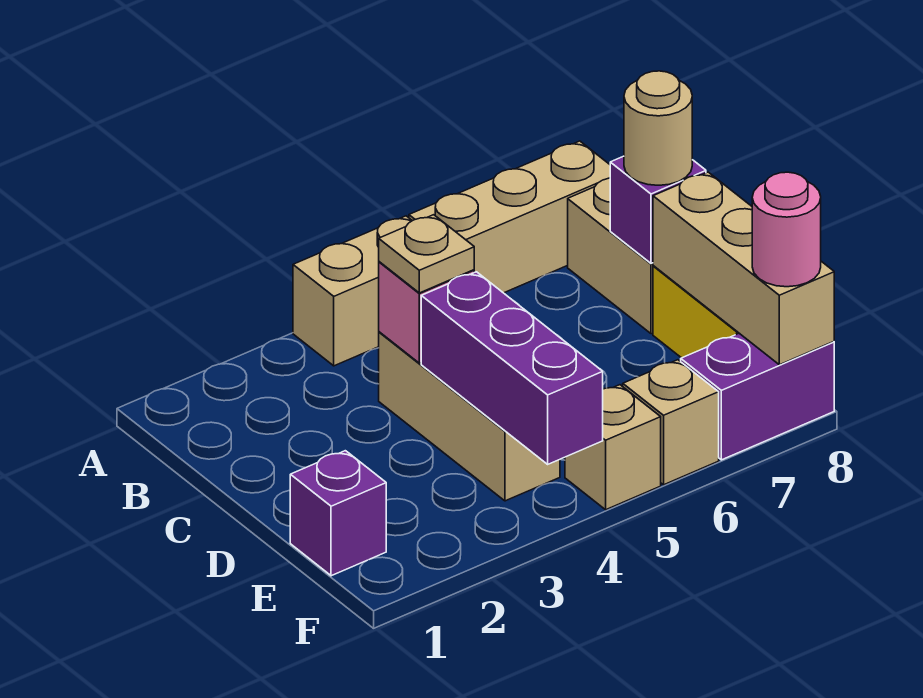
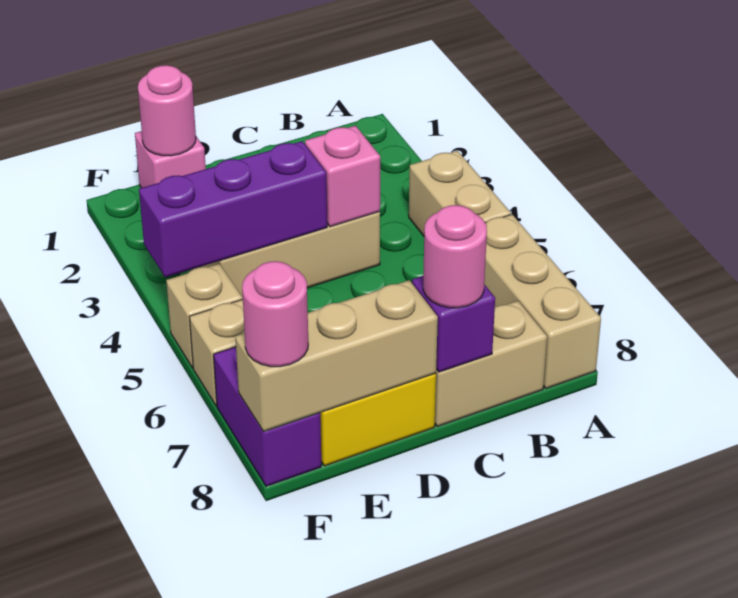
tan plate C4 level 3 -> none
tan round brick C8 level 3 -> pink round brick C8 level 3
purple brick E1 level 1 -> pink brick E1 level 1
none -> pink round brick E1 level 2

